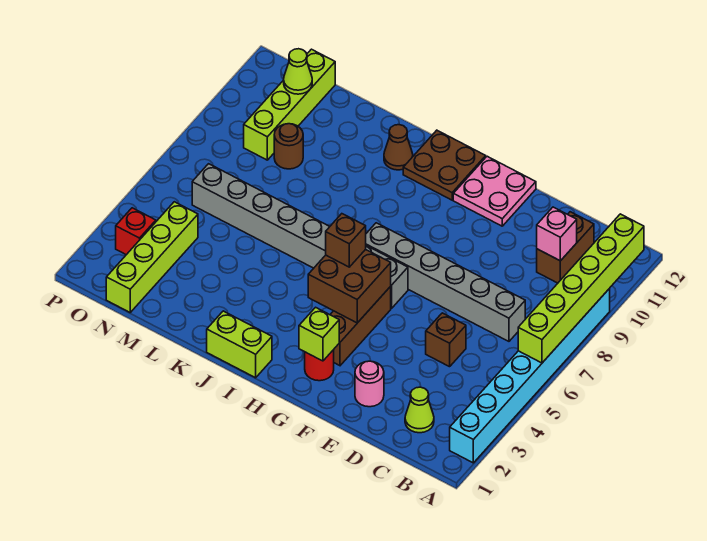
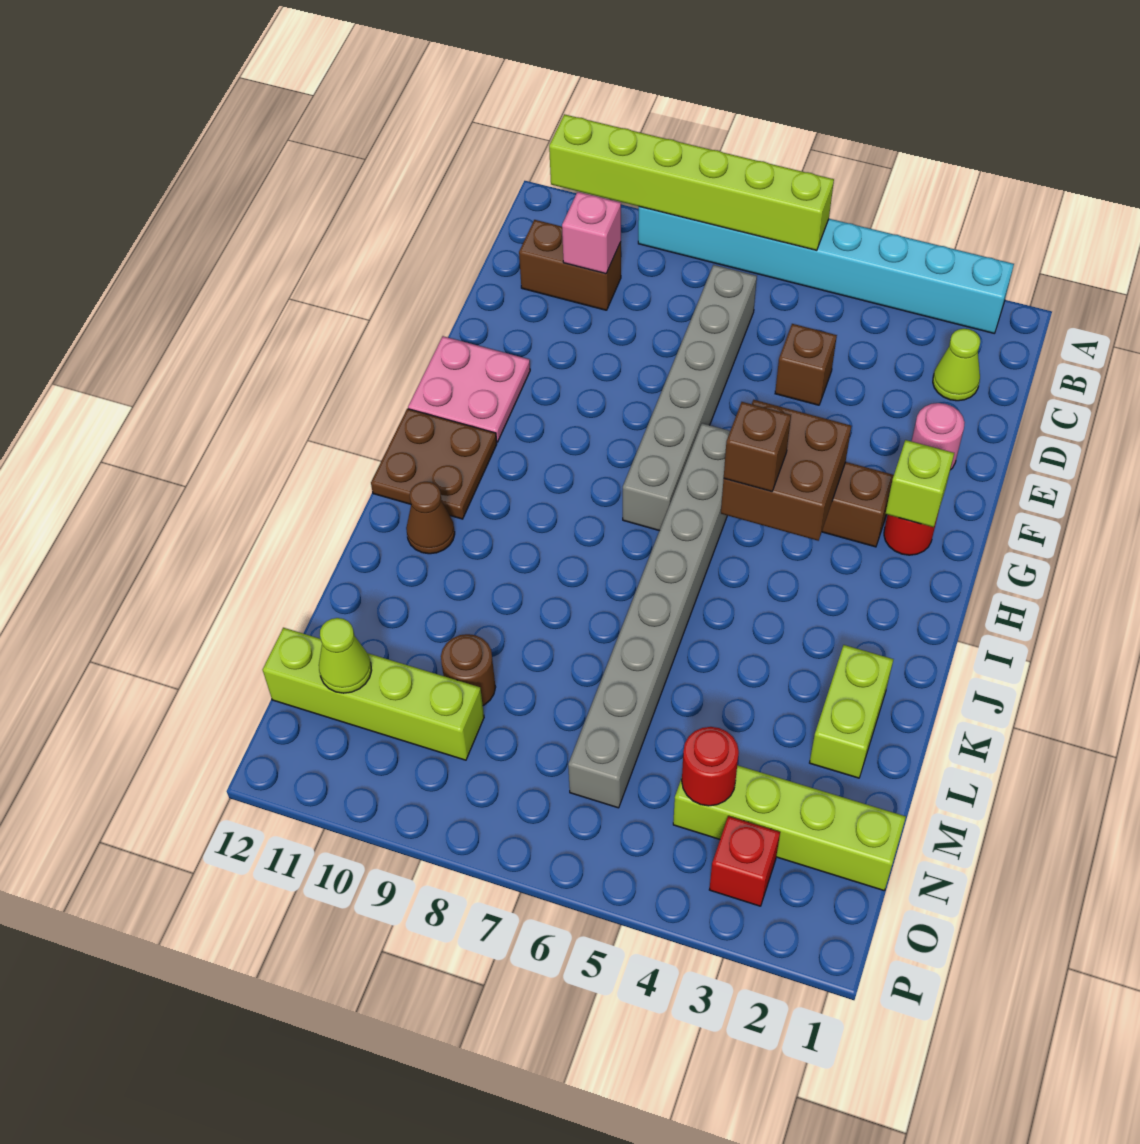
lime brick I1:J1 level 1 -> lime brick K2:L2 level 1
none -> red round brick N4 level 2

